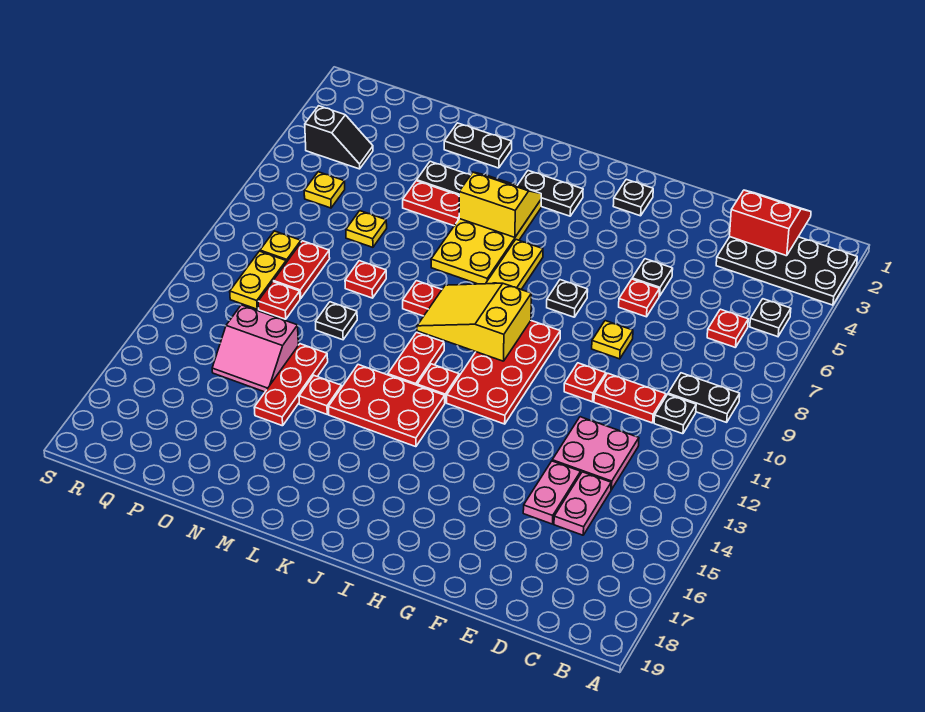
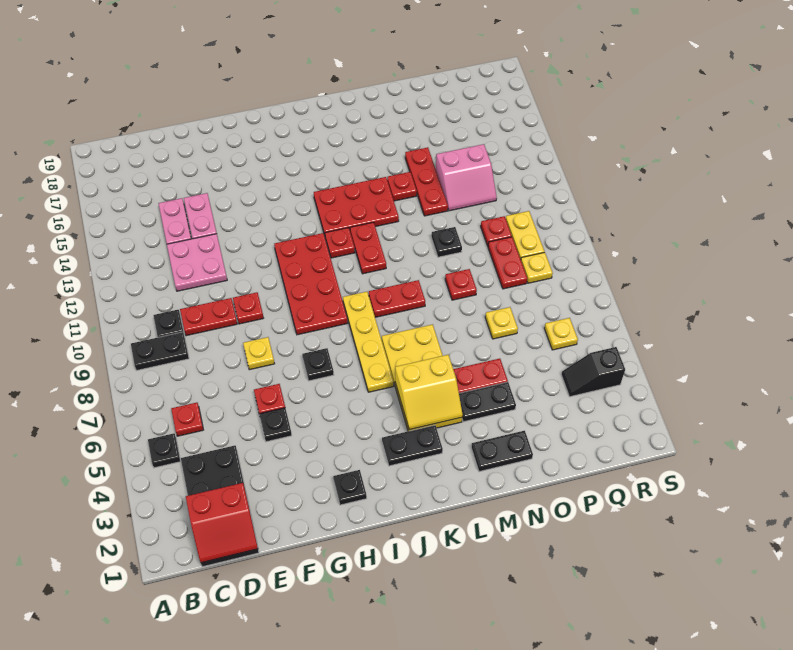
black plate A2:D3 level 1 -> black plate C1:D4 level 1
yellow slope I9:K10 level 2 top I -> none
pink slope O13:P14 level 1 top 13 -> pink slope O13:P14 level 1 top 14

